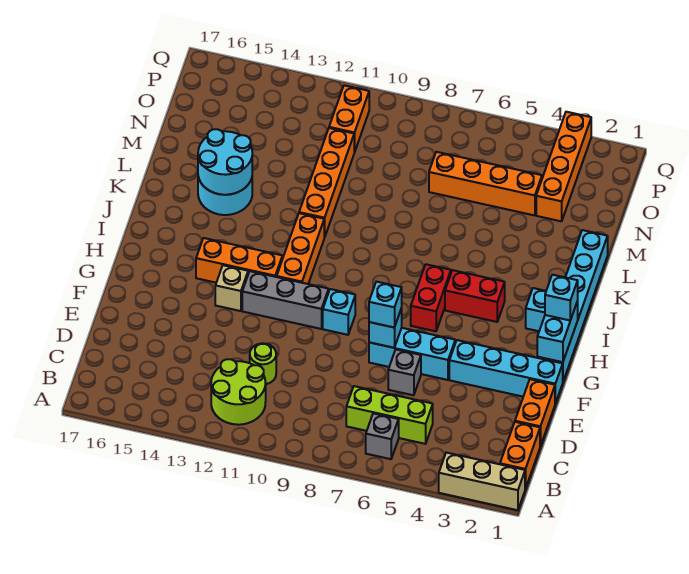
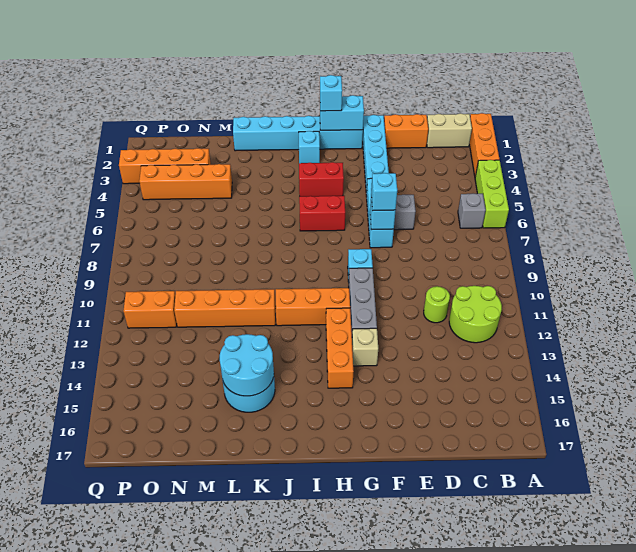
tan brick A1:A3 level 1 -> orange brick A1:A3 level 1
orange brick B1:C1 level 1 -> tan brick B1:C1 level 1
lime brick C5:C7 level 1 -> lime brick A4:A6 level 1
red brick I4:I5 level 1 -> red brick H4:I4 level 1
orange brick N4:N7 level 1 -> orange brick M4:P4 level 1

